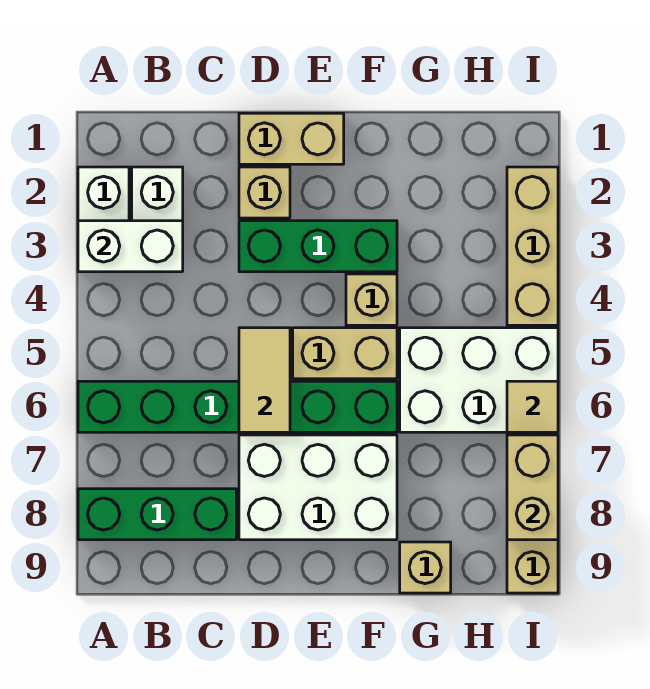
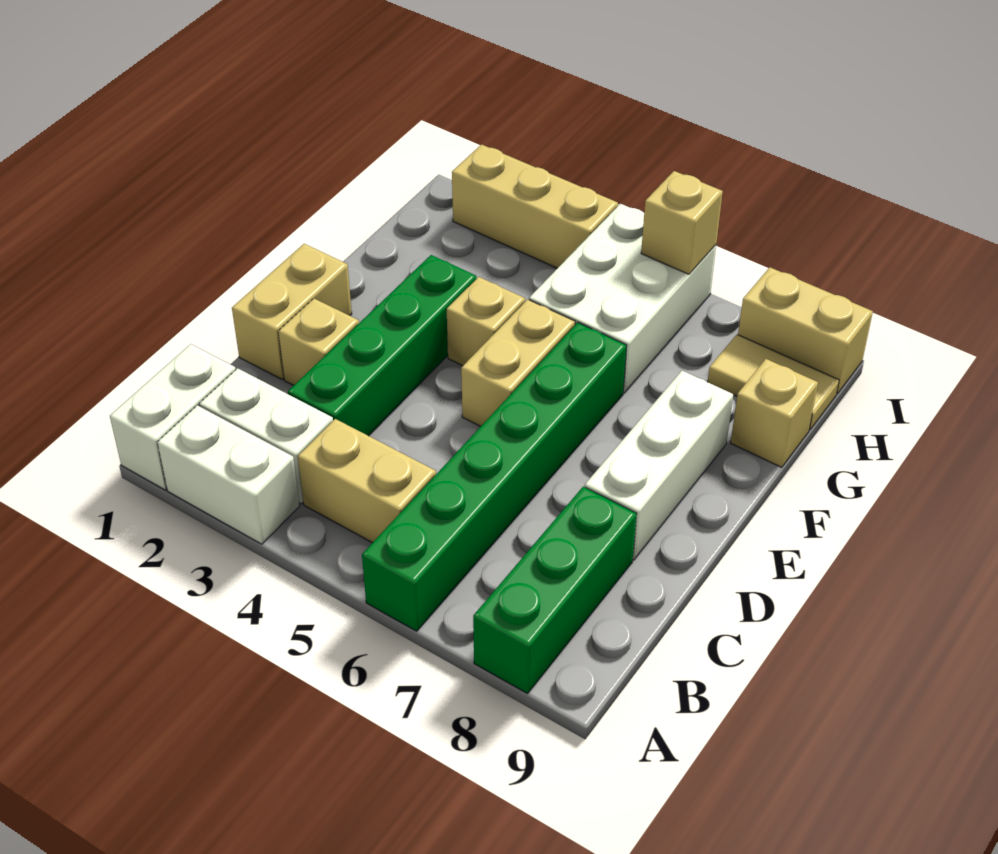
white brick A3:B3 level 2 -> white brick A1:B1 level 1
green brick D3:F3 level 1 -> green brick C3:F3 level 1
tan tile D5:D6 level 2 -> tan tile H8:H9 level 1
white brick D7:F8 level 1 -> white brick D8:F8 level 1
tan tile I6 level 2 -> tan brick I6 level 2
tan brick I7:I8 level 2 -> tan brick B4:B5 level 1

